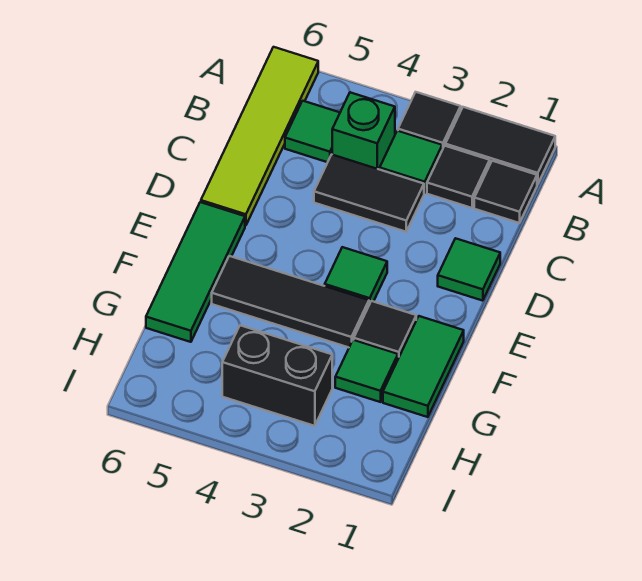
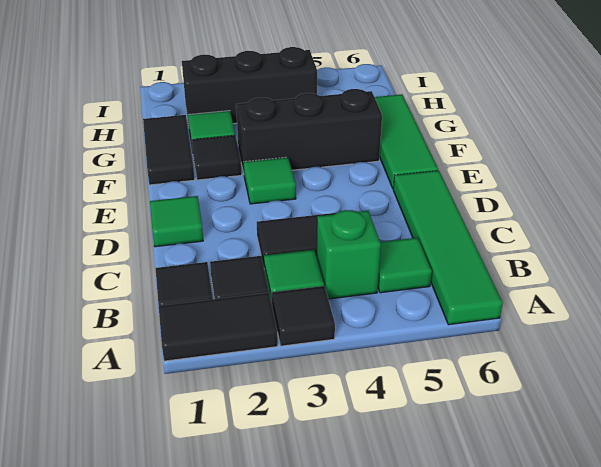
lime tile A6:D6 level 1 -> green tile A6:D6 level 1
green tile F1:G1 level 1 -> black tile F1:G1 level 1
black tile F3:F5 level 1 -> black brick F3:F5 level 1
black brick H3:H4 level 1 -> black brick H2:H4 level 1

